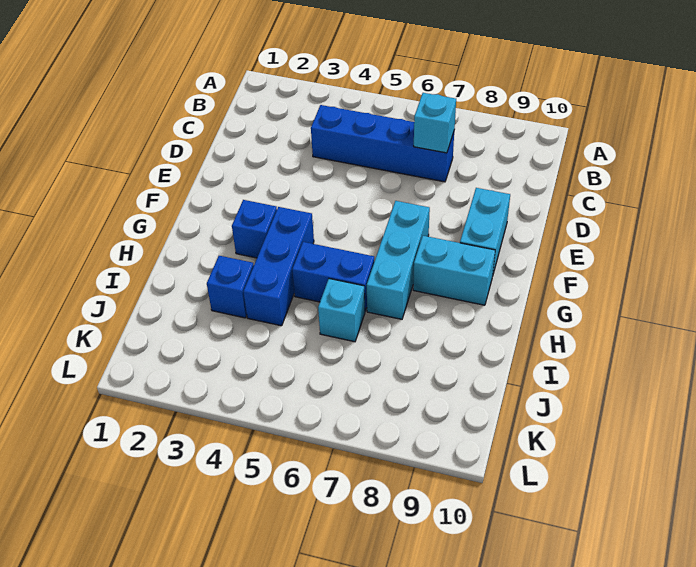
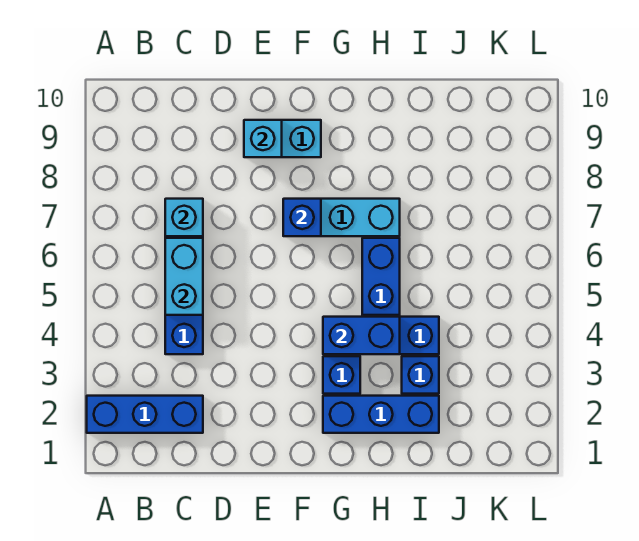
none -> blue brick A2:C2 level 1
none -> blue brick F7 level 2
none -> blue brick G2:I2 level 1
none -> blue brick G4:H4 level 2
cyan brick G8:G9 level 1 -> cyan brick C5:C6 level 2
cyan brick I6 level 1 -> cyan brick E9 level 2

